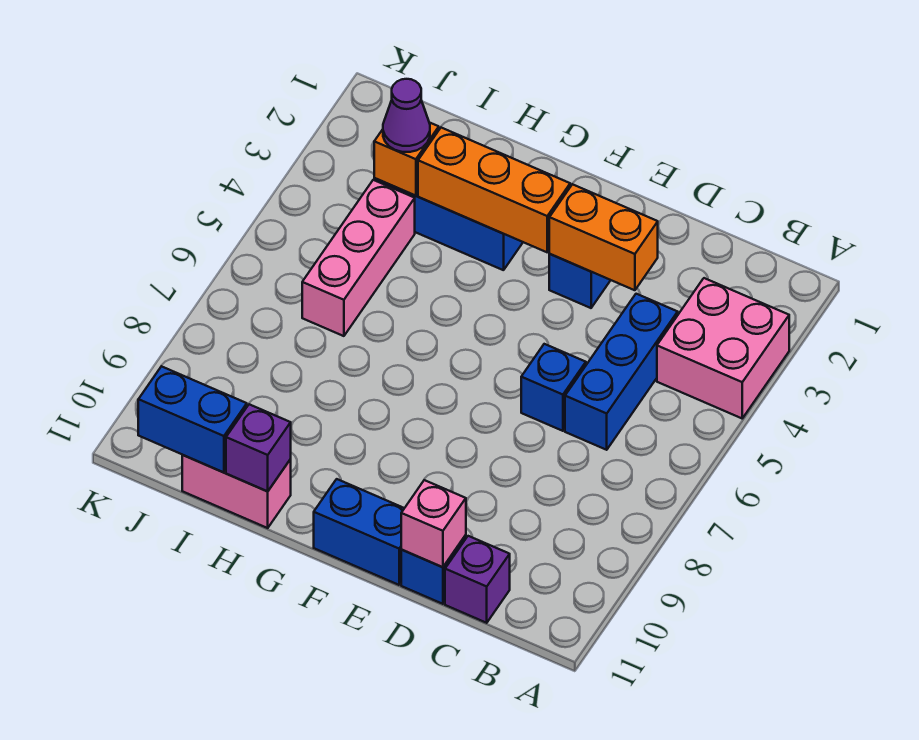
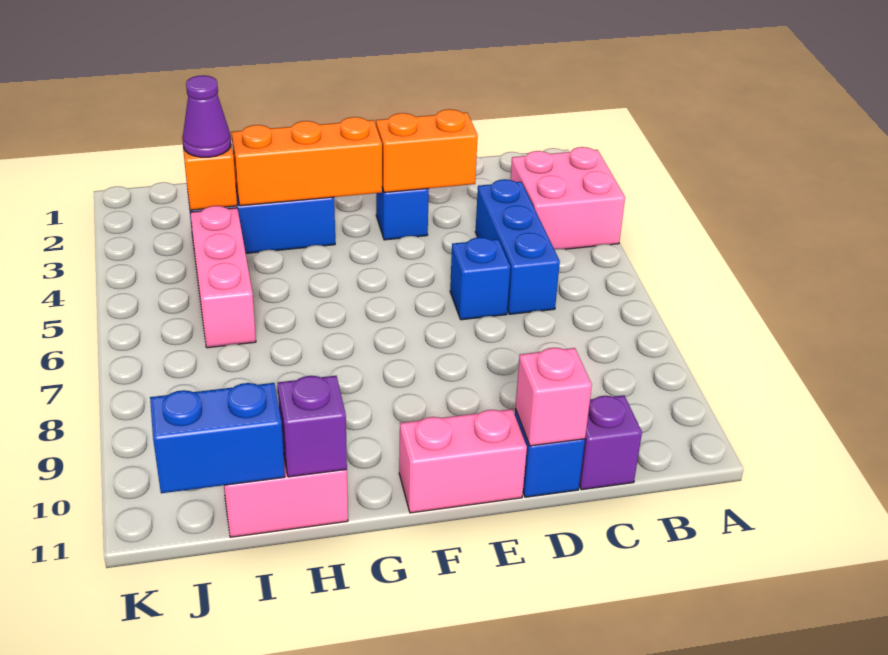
blue brick E11:F11 level 1 -> pink brick E11:F11 level 1

